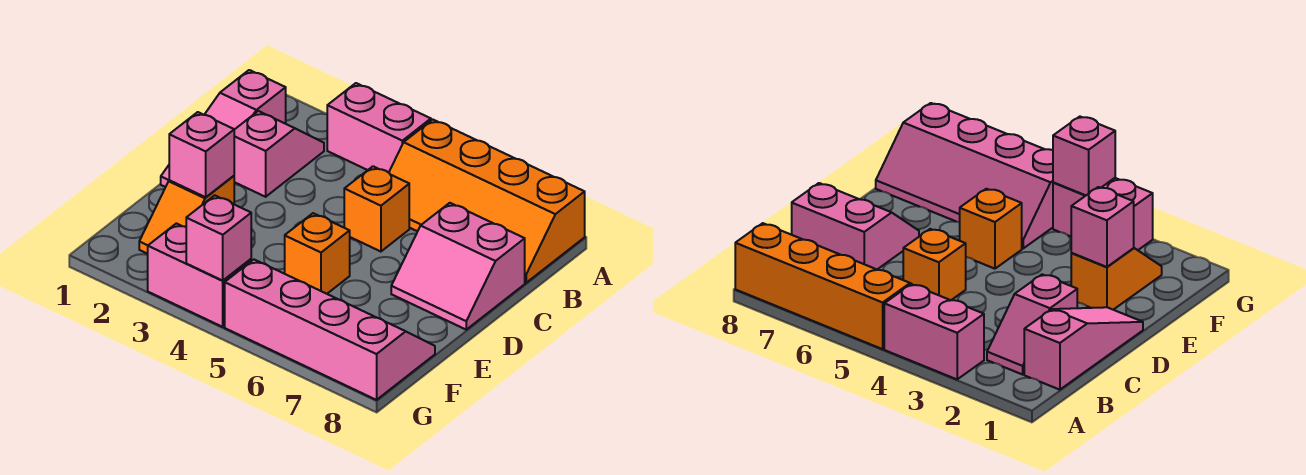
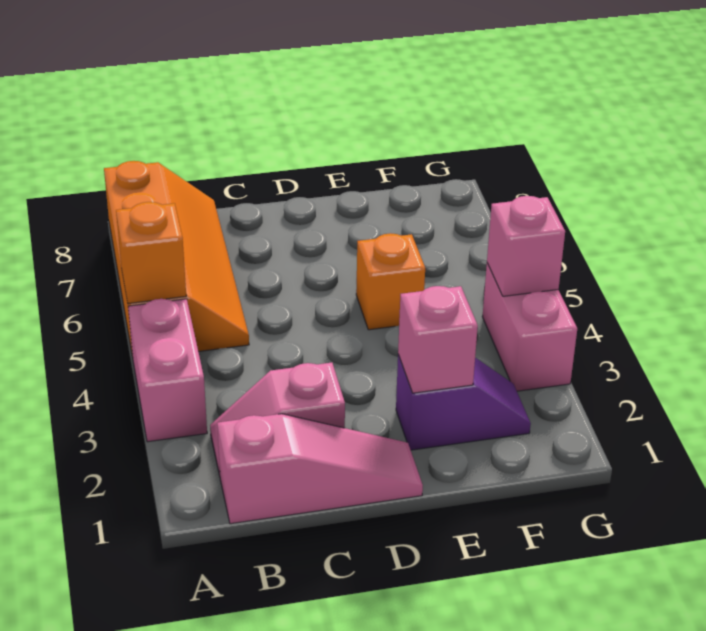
orange brick C5 level 1 -> orange brick A5 level 2
pink slope C7:D8 level 1 top C -> none
orange slope E2:F2 level 1 top E -> purple slope E2:F2 level 1 top E
pink slope F5:G8 level 1 top G -> none

